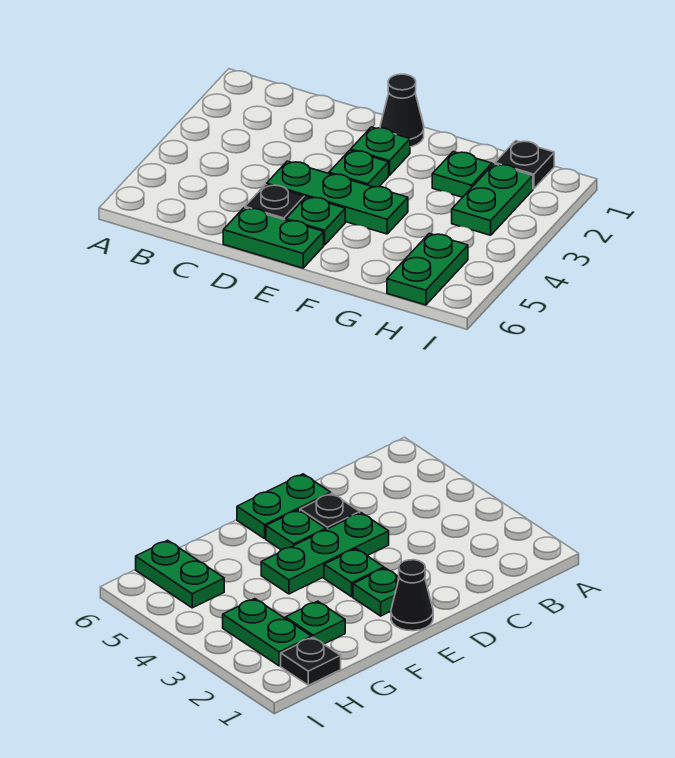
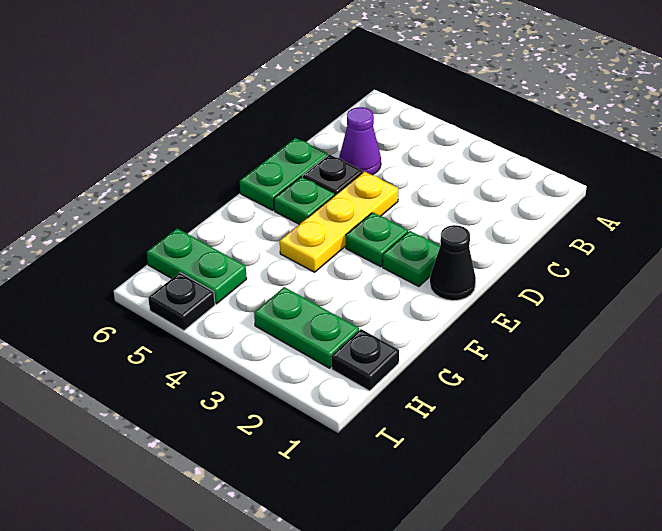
none -> purple cone C5 level 1
green plate D4:F4 level 1 -> yellow plate D4:F4 level 1
green plate G2 level 1 -> none
none -> black plate I5 level 1

